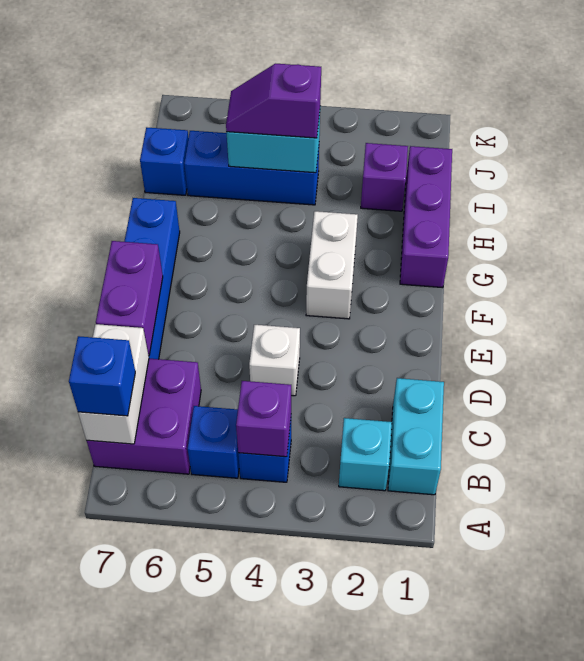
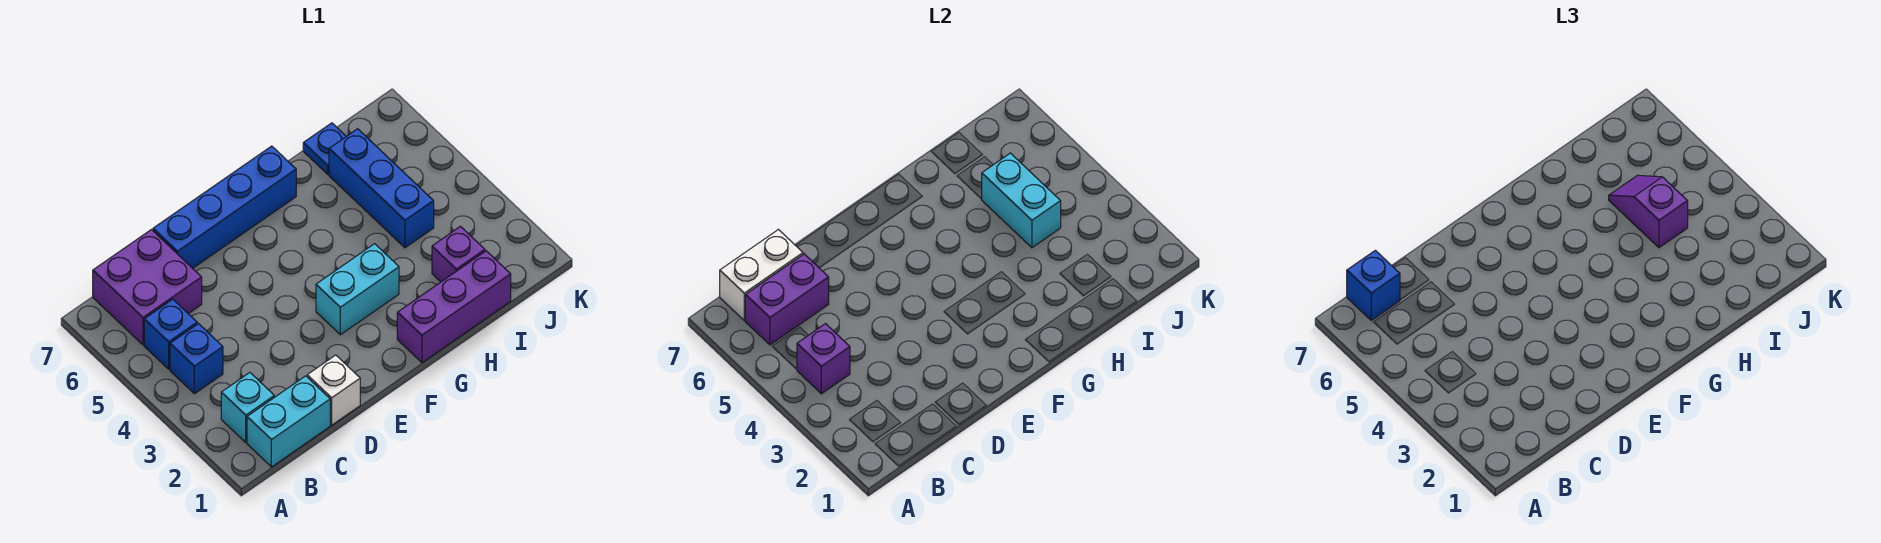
white brick D4 level 1 -> white brick D1 level 1
purple brick D7:E7 level 2 -> purple brick B6:C6 level 2
white brick F3:G3 level 1 -> cyan brick F3:G3 level 1
blue brick I7 level 1 -> blue plate I7 level 1

